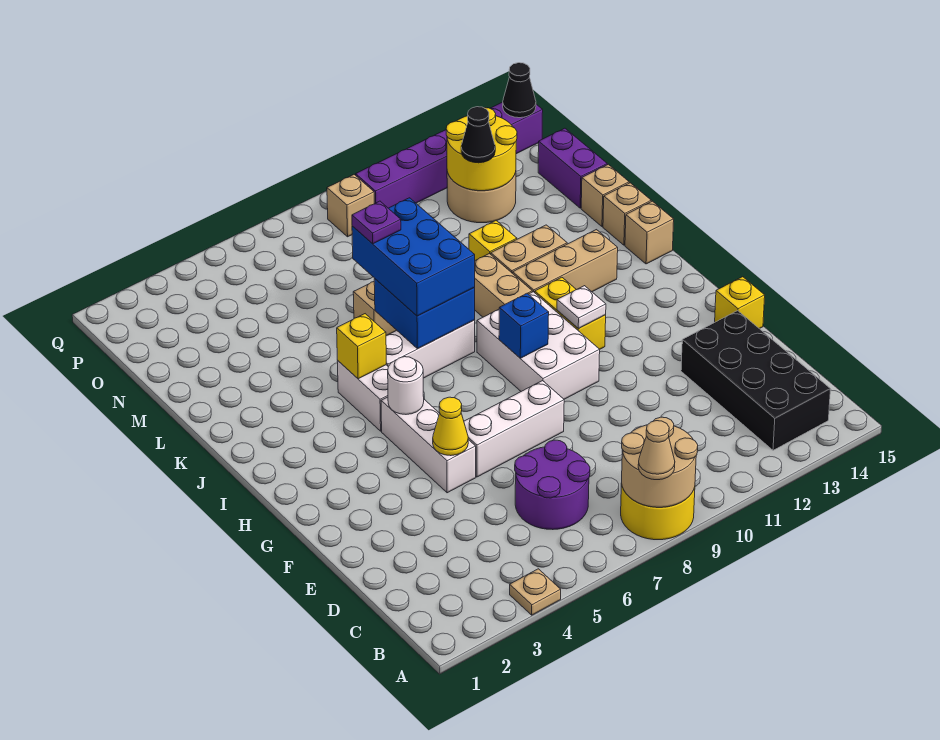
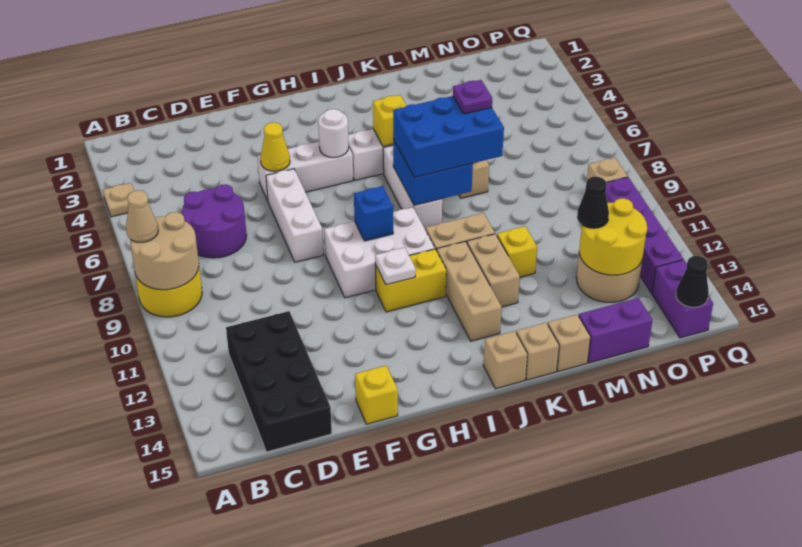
black brick B13:E14 level 1 -> black brick C12:D15 level 1

